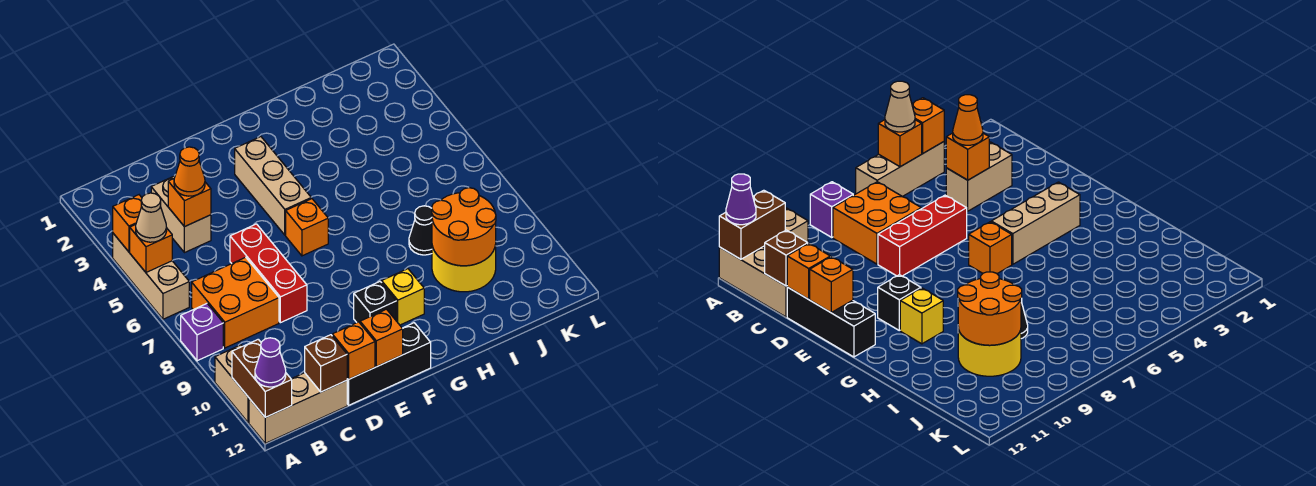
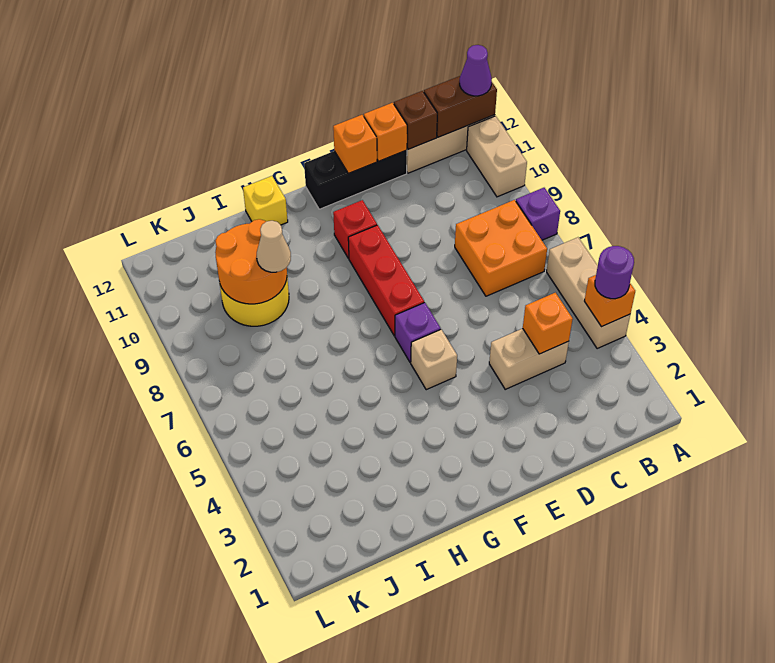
none -> purple round brick A4 level 3
orange brick A5 level 2 -> none
tan cone A5 level 3 -> tan cone I9 level 3
brown brick A11:A12 level 2 -> brown brick A12:B12 level 2
tan brick C3:C4 level 1 -> tan brick C4:D4 level 1
orange cone C4 level 3 -> none
red brick D6:D8 level 1 -> red brick F7:F9 level 1
tan brick F3:F5 level 1 -> tan brick F5 level 1
orange brick F6 level 1 -> purple brick F6 level 1
black brick F10 level 1 -> red brick F10 level 1
yellow brick G10 level 1 -> yellow brick H12 level 1
black cone I8 level 1 -> none

